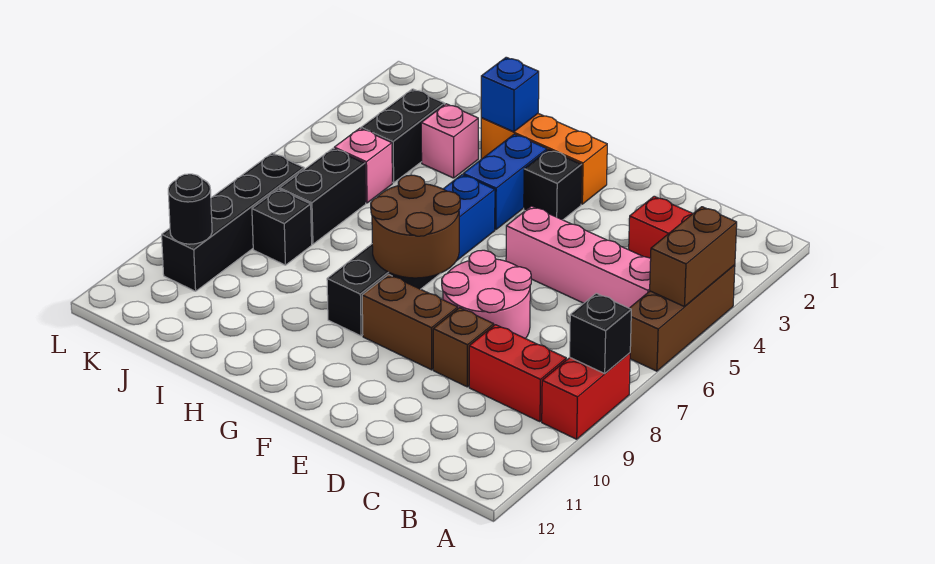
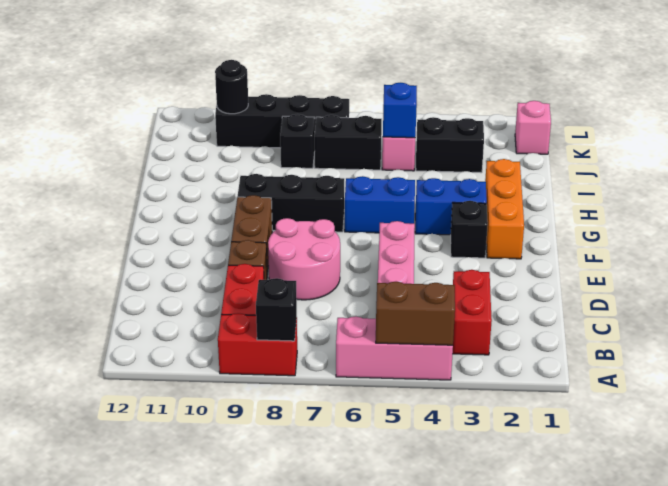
brown brick A4:A6 level 1 -> pink brick A4:A6 level 1
brown round brick F7:G8 level 2 -> none
blue brick H2 level 2 -> blue brick J5 level 2
pink brick I3 level 1 -> pink brick K1 level 1

